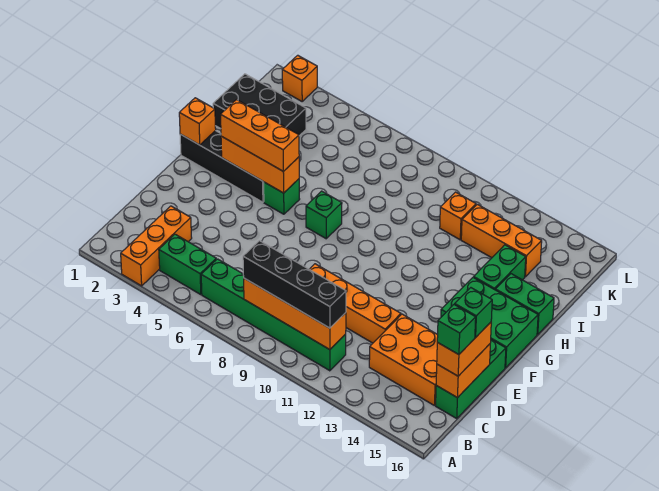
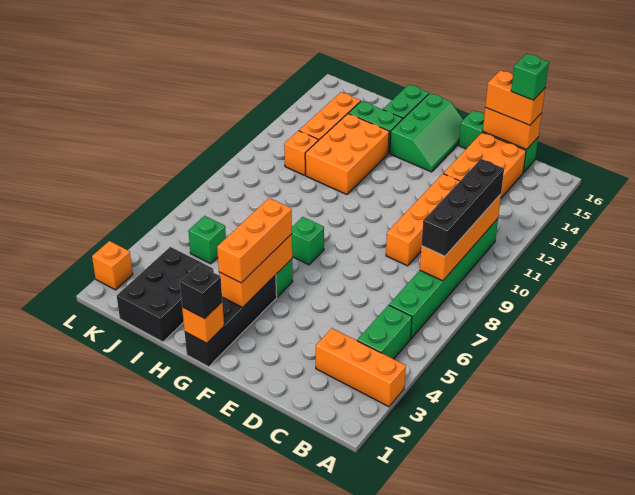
green brick D16 level 4 -> green brick J5 level 1
green brick F14:G16 level 1 -> green slope F14:G16 level 1 top G
none -> black brick G1 level 3
none -> orange brick H11:I13 level 1

